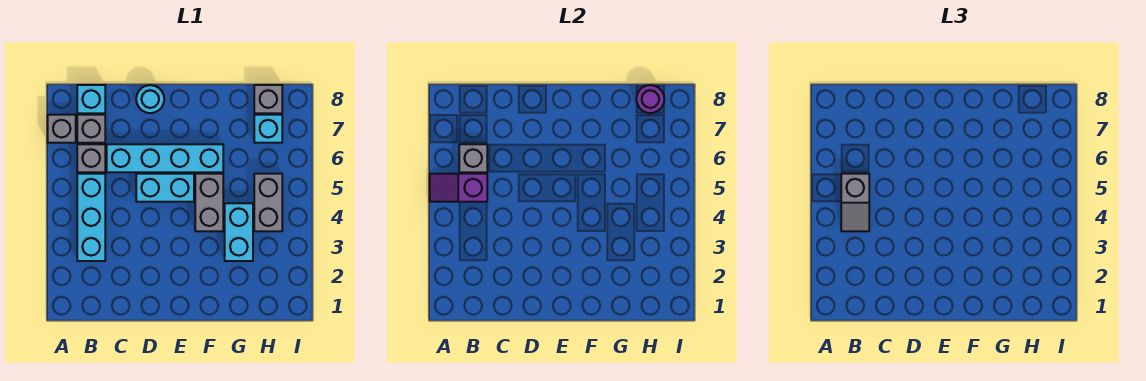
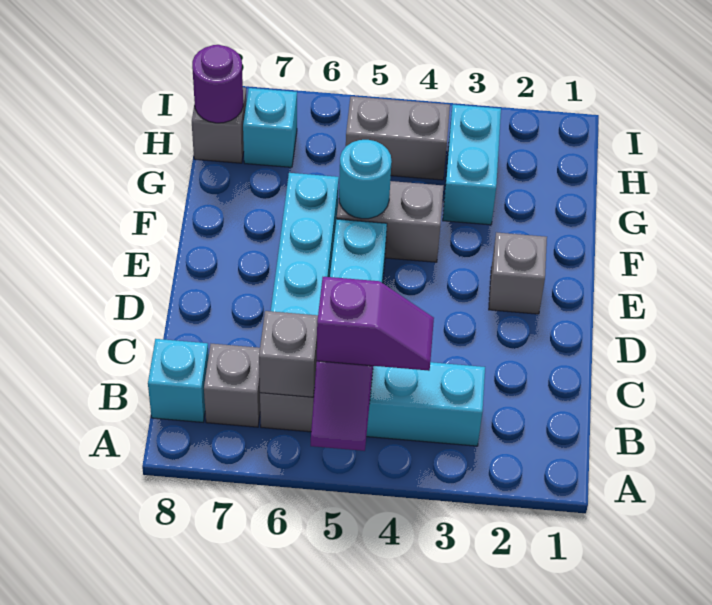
grey brick A7 level 1 -> grey brick E2 level 1
grey slope B4:B5 level 3 top 5 -> purple slope B4:B5 level 3 top 5
cyan round brick D8 level 1 -> cyan round brick F5 level 2
cyan brick G3:G4 level 1 -> cyan brick G3:H3 level 1

